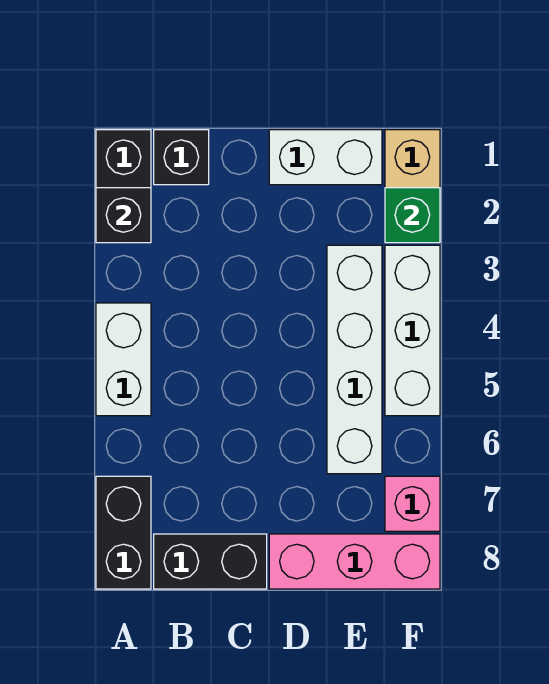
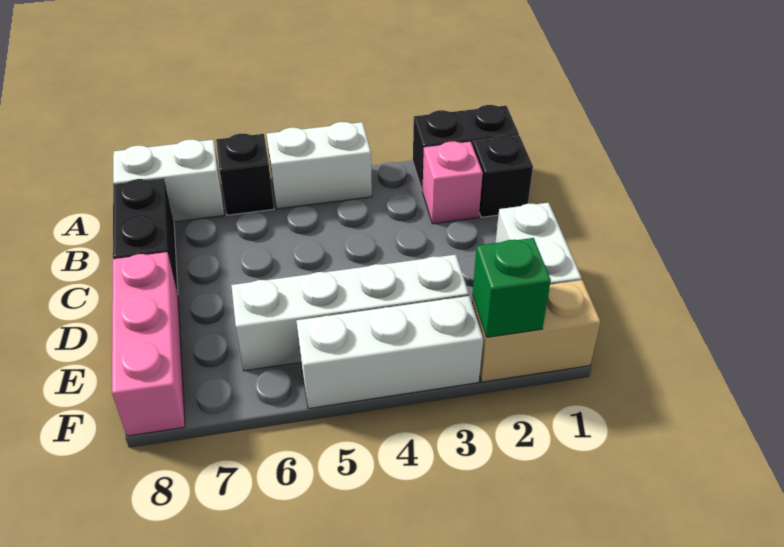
black brick A2 level 2 -> black brick A6 level 1
black brick A7:A8 level 1 -> white brick A7:A8 level 1
pink brick F7 level 1 -> pink brick B2 level 1

